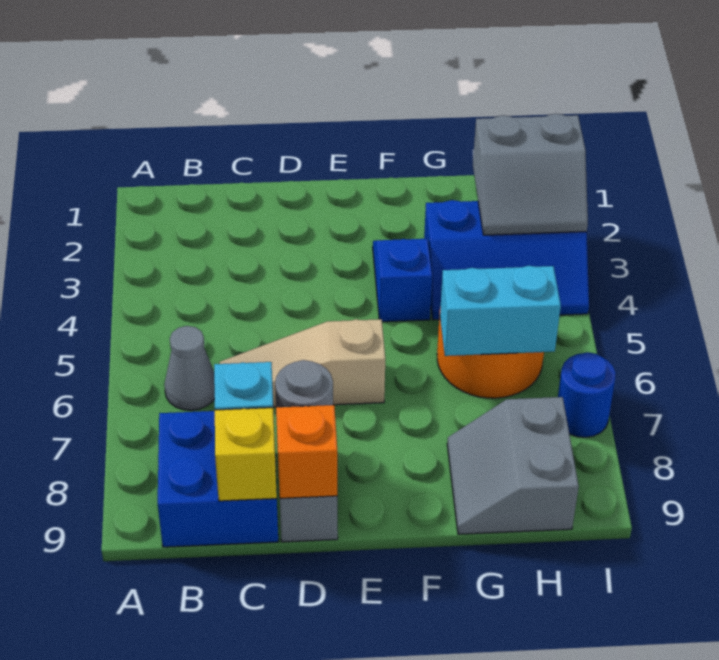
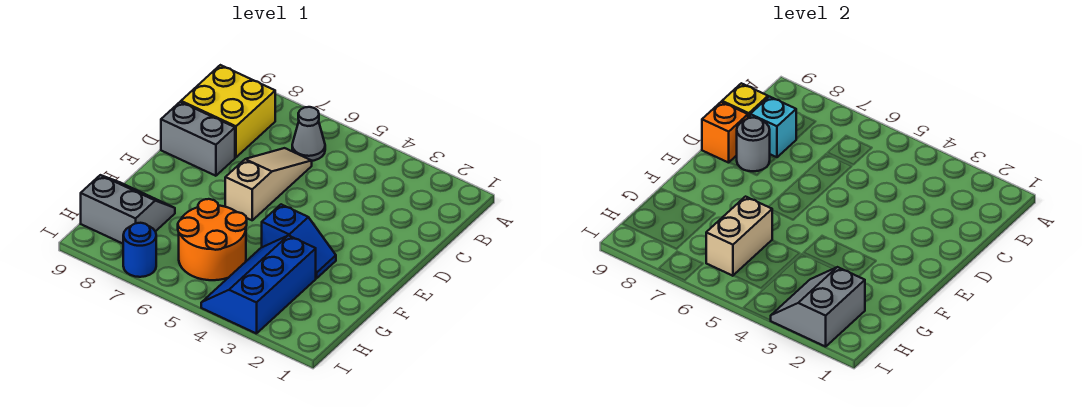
blue brick B8:C9 level 1 -> yellow brick B8:C9 level 1
cyan brick G6:H6 level 2 -> tan brick G6:H6 level 2

